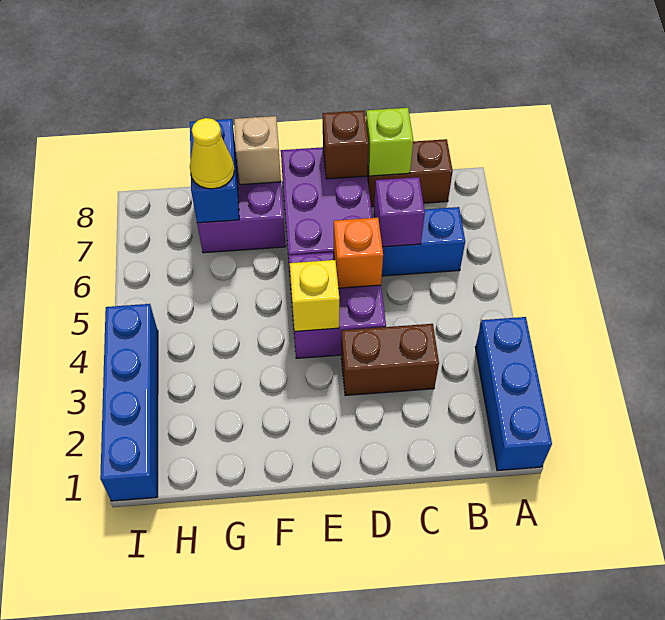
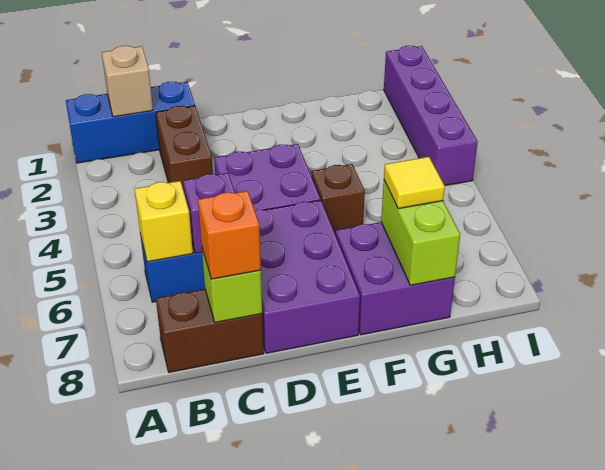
blue brick A1:A3 level 1 -> blue brick A1:C1 level 1
brown brick C3:D3 level 1 -> brown brick C2:C3 level 1
orange brick D5 level 2 -> orange brick C8 level 3
brown brick D8 level 2 -> brown brick F5 level 1
yellow brick E4 level 2 -> yellow brick B6 level 2
tan brick F8 level 2 -> tan brick B1 level 2
blue brick G7:G8 level 2 -> lime brick G7:G8 level 2
yellow cone G7 level 3 -> yellow tile G7 level 3
blue brick I1:I4 level 1 -> purple brick I1:I4 level 1

